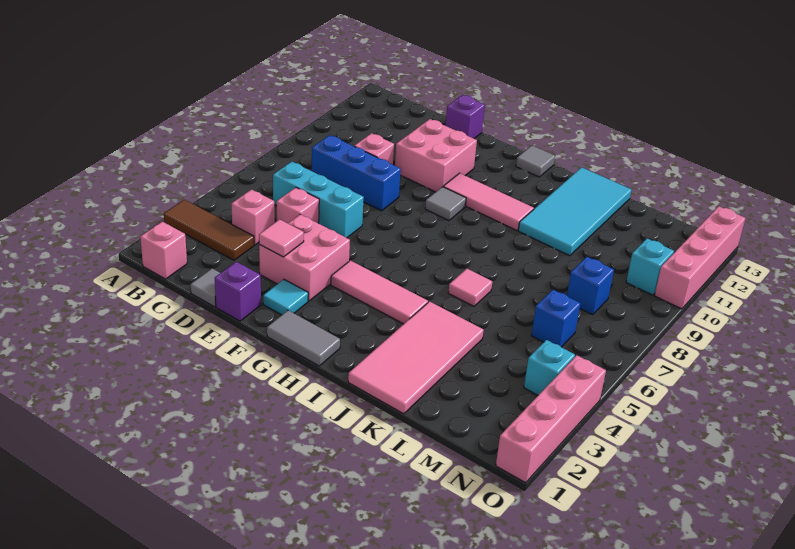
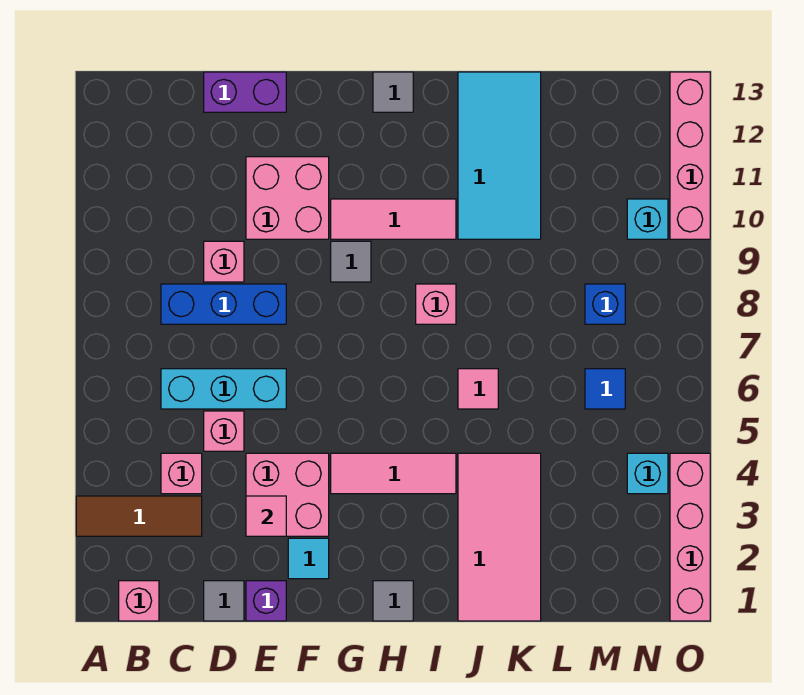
purple brick E13 level 1 -> purple brick D13:E13 level 1
grey tile G1:H1 level 1 -> grey tile H1 level 1
none -> pink brick I8 level 1
blue brick M6 level 1 -> blue tile M6 level 1

